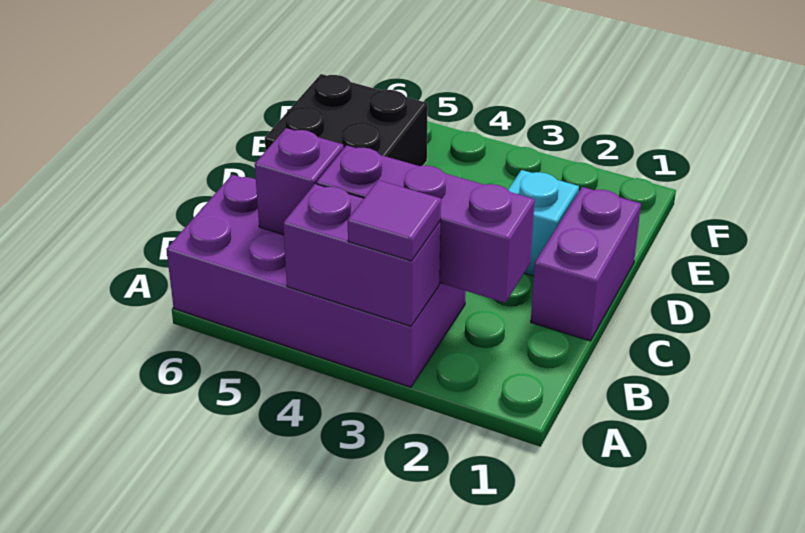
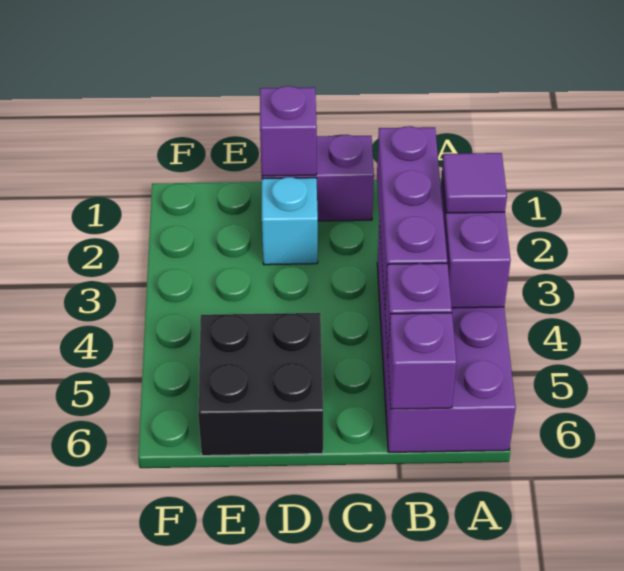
none -> purple brick B6 level 2
none -> purple brick D1 level 2

